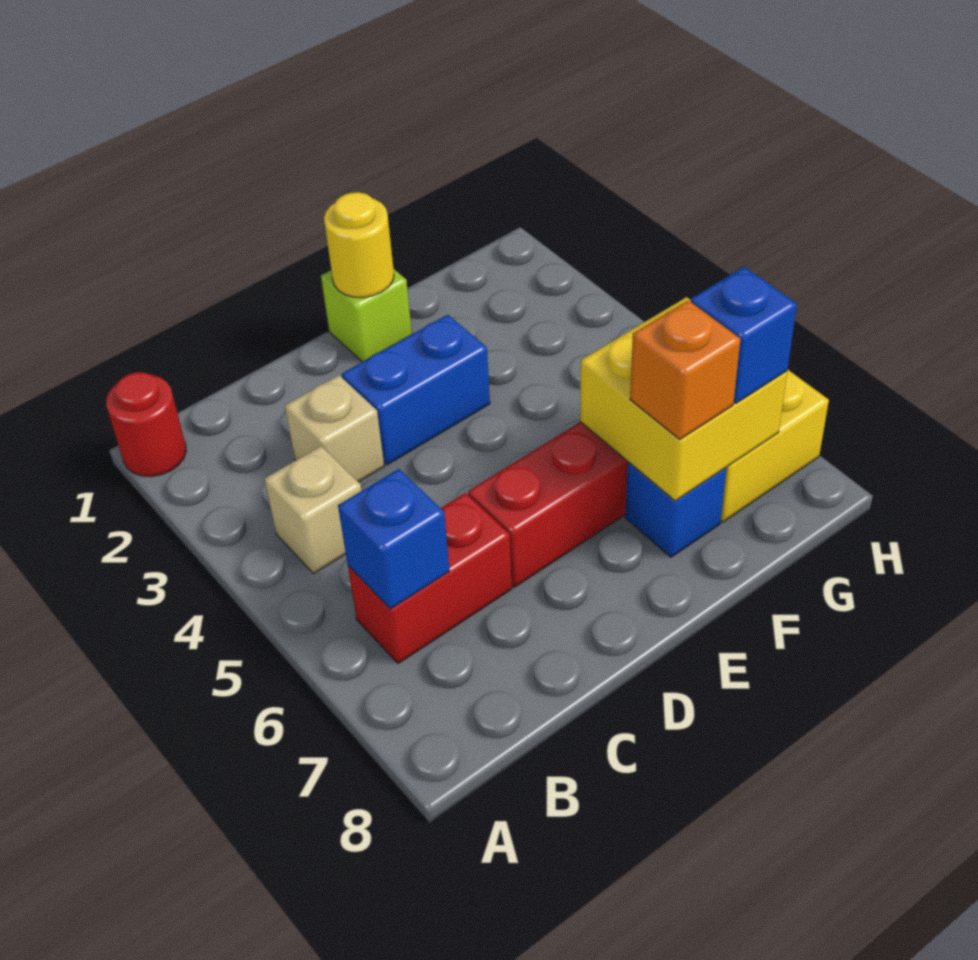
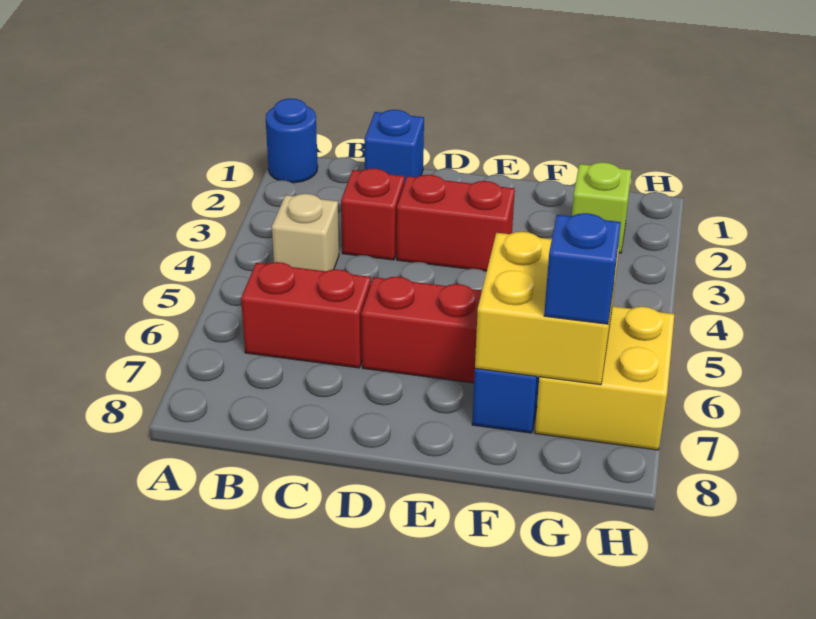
red round brick A1 level 1 -> blue round brick A1 level 1
blue brick B6 level 2 -> blue brick C1 level 1
tan brick C3 level 1 -> red brick C3 level 1
blue brick D3:E3 level 1 -> red brick D3:E3 level 1
lime brick E1 level 1 -> lime brick G2 level 1
yellow round brick E1 level 2 -> none
orange brick F7 level 3 -> none

